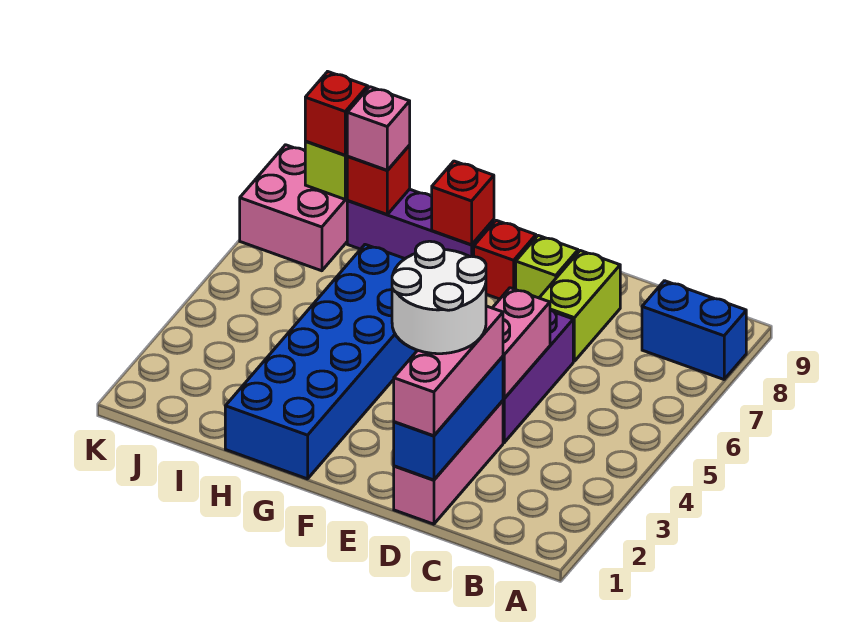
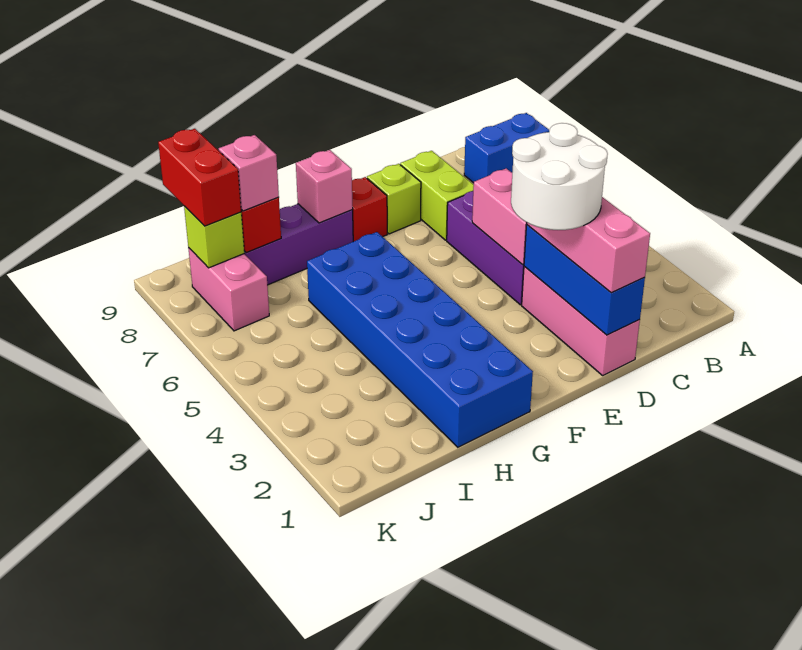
red brick G8 level 2 -> pink brick G8 level 2
pink brick J7:K8 level 1 -> pink brick J7:J8 level 1
red brick J8 level 3 -> red brick J8:J9 level 3

